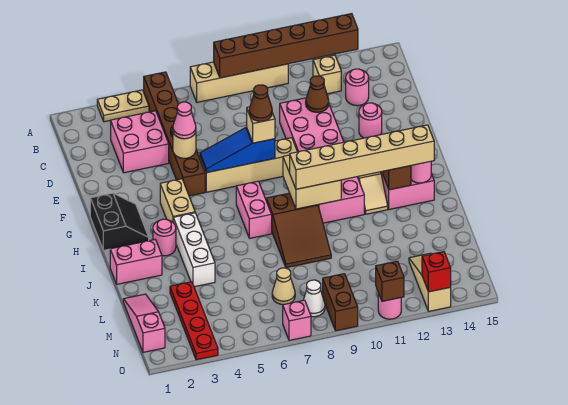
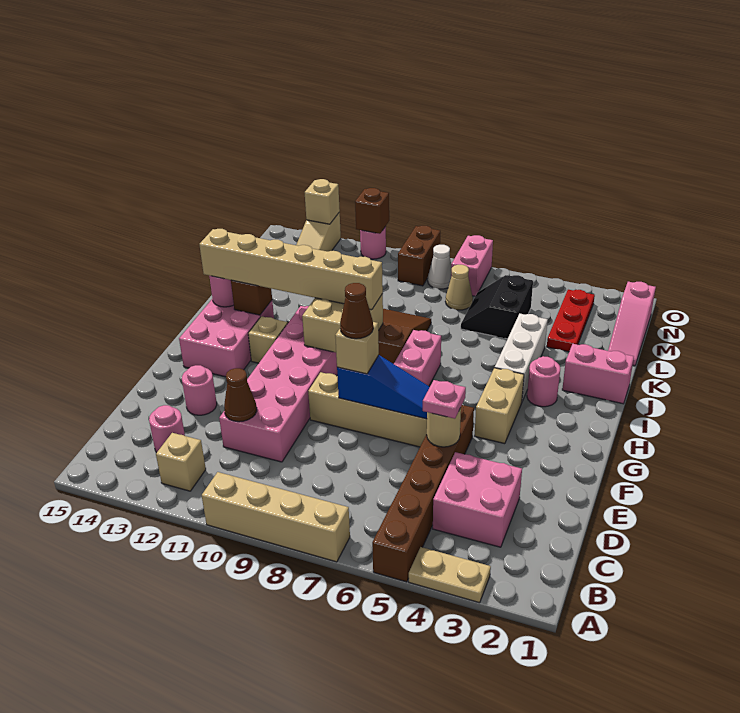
brown brick A8:A13 level 2 -> none
pink cone E5 level 3 -> pink plate E5 level 3
black slope G1:H2 level 1 top 1 -> black slope L5:M6 level 1 top 5
red plate L3:O3 level 1 -> red plate L3:N3 level 1
pink brick O7 level 1 -> pink brick N7:O7 level 1
red brick O13 level 2 -> tan brick O13 level 2

